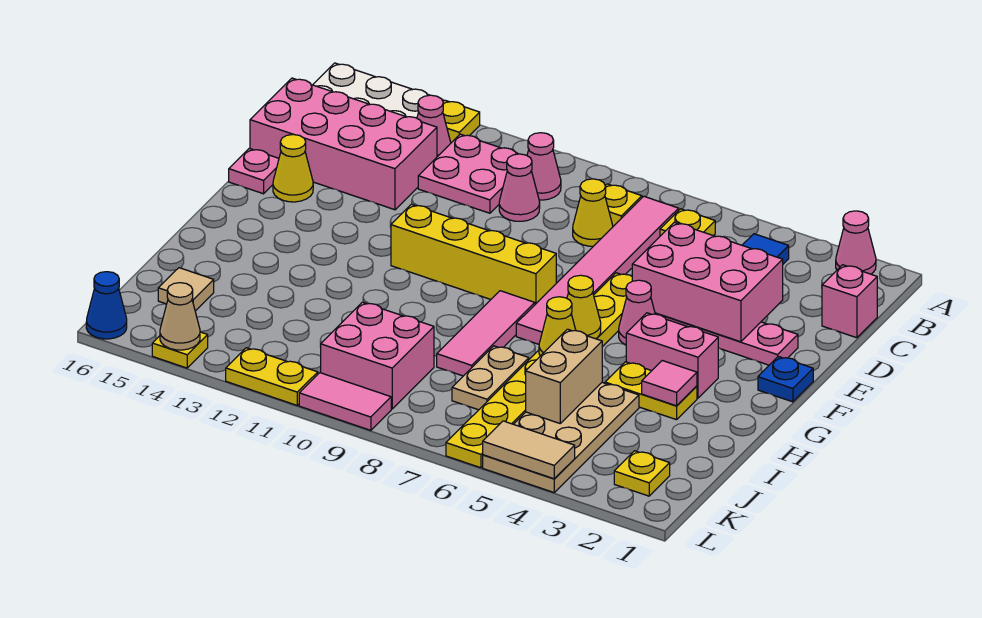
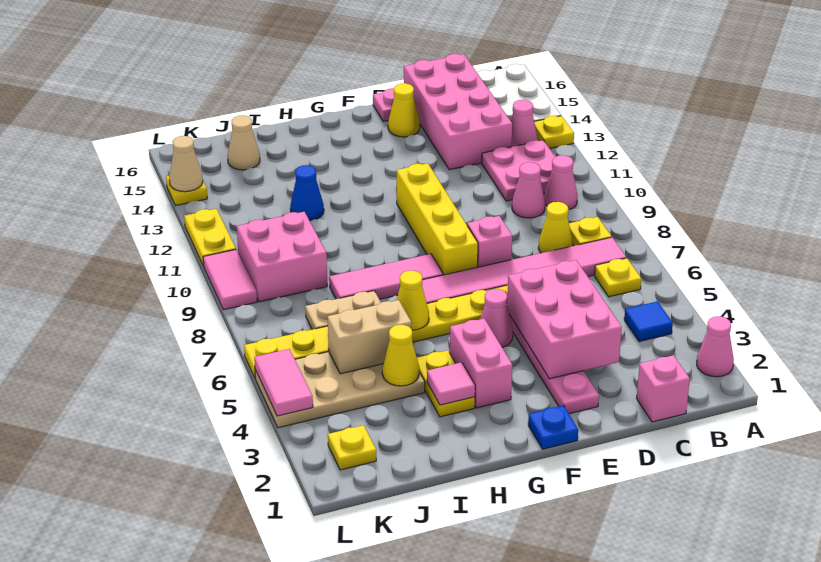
none -> pink brick E8 level 1
yellow cone G6 level 2 -> yellow cone I4 level 2
tan tile J15 level 1 -> tan cone J15 level 1
tan tile L4:L5 level 2 -> pink tile L4:L5 level 2
blue cone L16 level 1 -> blue cone I12 level 1

